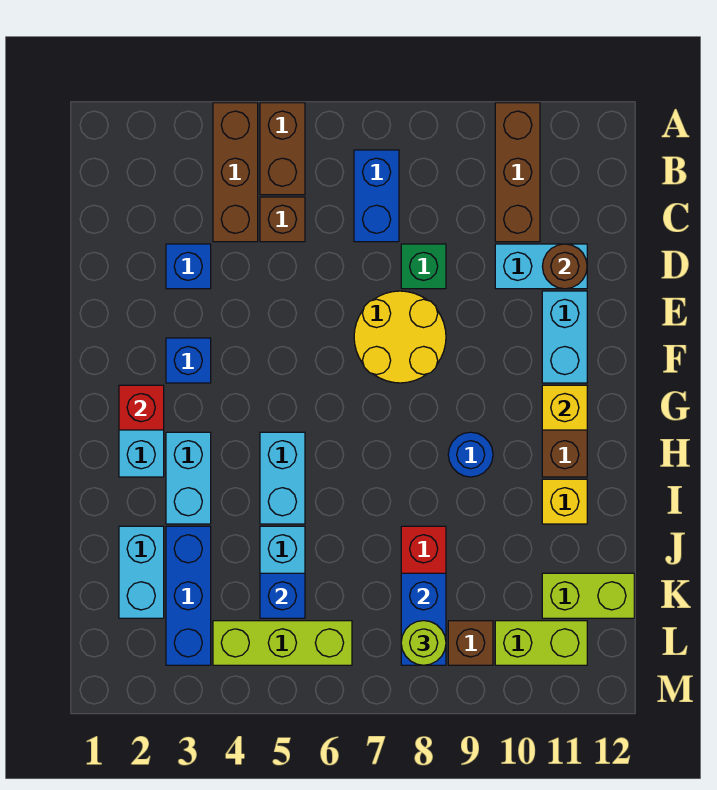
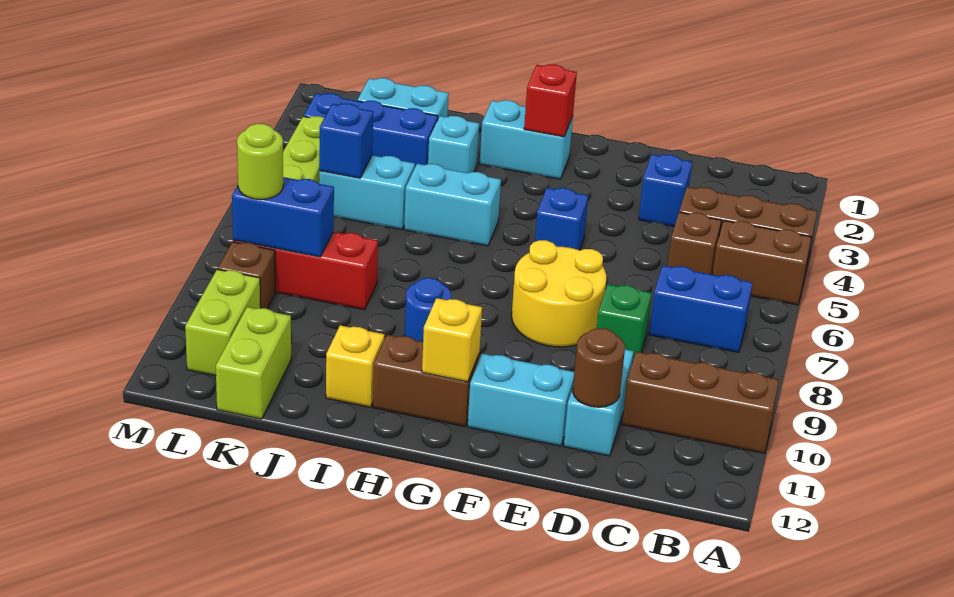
blue brick F3 level 1 -> blue brick F5 level 1
cyan brick H3:I3 level 1 -> cyan brick I3 level 1

